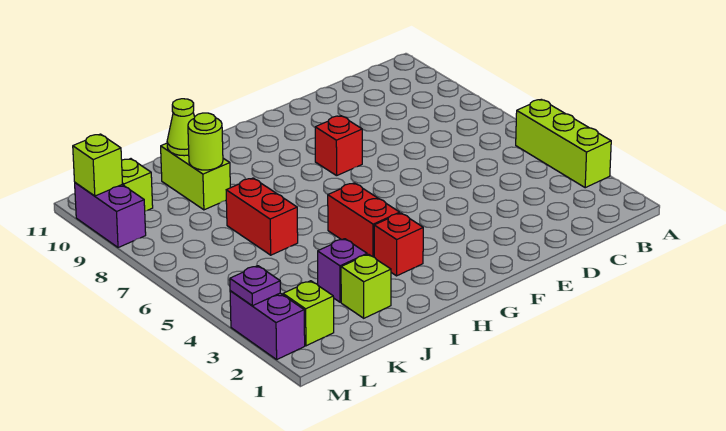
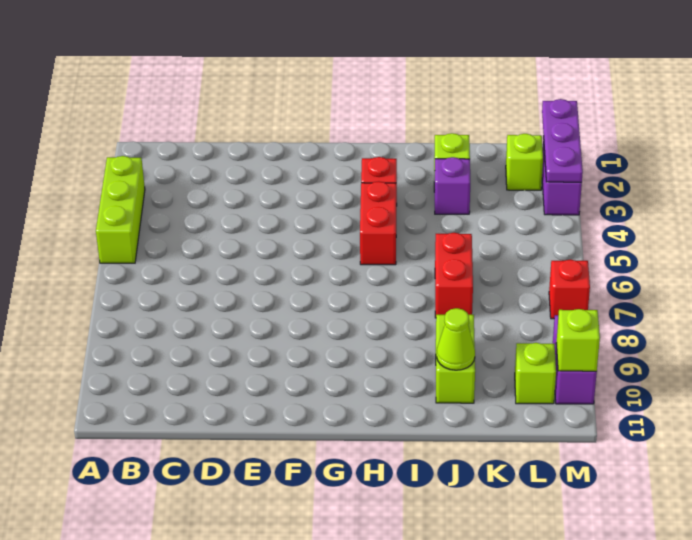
red brick F8 level 1 -> red brick M7 level 1
lime round brick J9 level 2 -> none
purple plate M3 level 2 -> purple plate M1:M3 level 2

